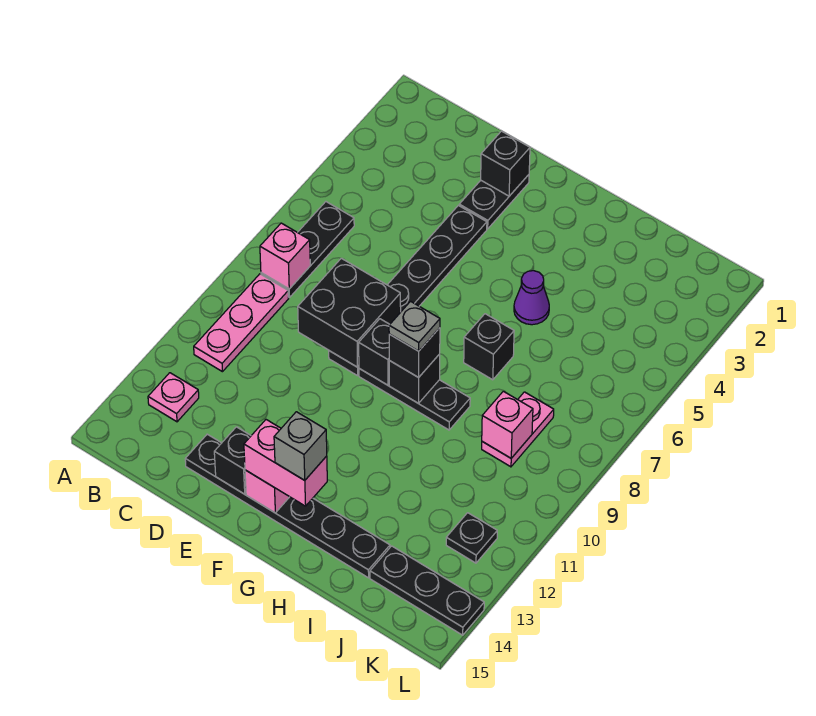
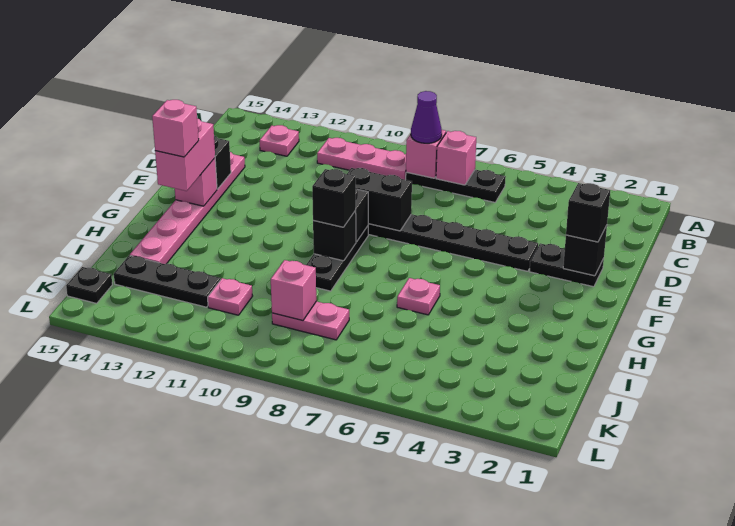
none -> pink brick B7 level 2
black brick D8:E9 level 2 -> black brick E8:E9 level 2
black plate D14:I14 level 1 -> pink plate D14:I14 level 1
grey plate G9 level 4 -> none
grey brick G14 level 4 -> pink brick G14 level 4
purple cone H5 level 1 -> purple cone B8 level 3
none -> pink plate H6 level 1
black brick H7 level 1 -> black brick E2 level 3
none -> pink plate J11 level 1
black plate J14:L14 level 1 -> black plate J12:J14 level 1
black plate K12 level 1 -> black plate K15 level 1

